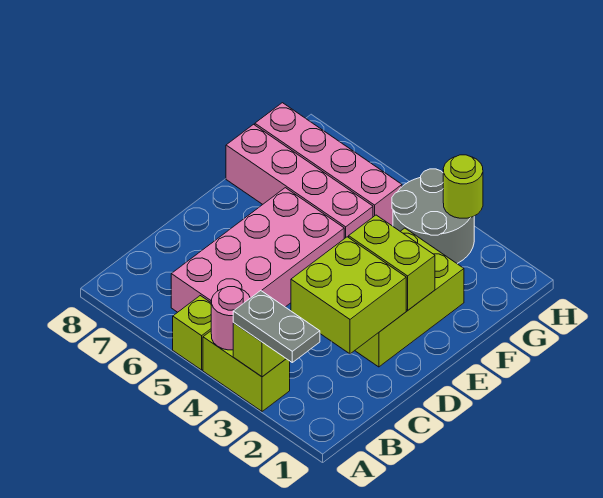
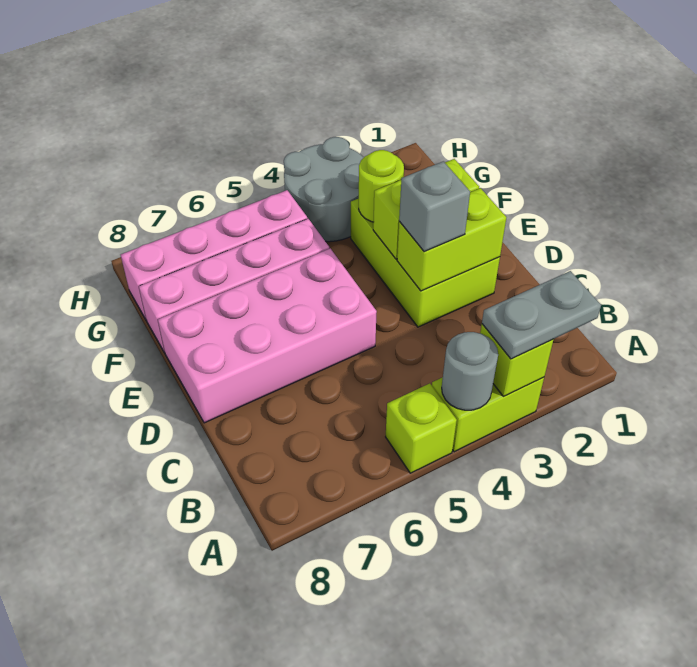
pink round brick A4 level 2 -> grey round brick A4 level 2
pink brick B5:E6 level 1 -> pink brick D5:E8 level 1
lime brick C2:D3 level 2 -> lime brick D2:D3 level 2
none -> grey brick D3 level 3
lime round brick H3 level 2 -> lime round brick F3 level 2

